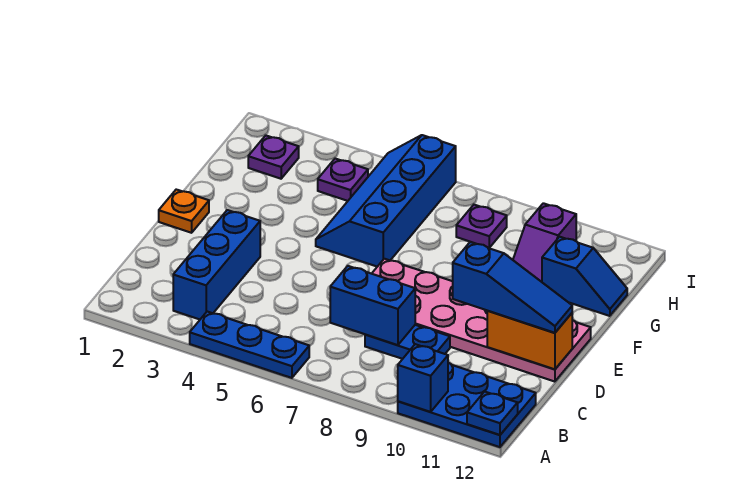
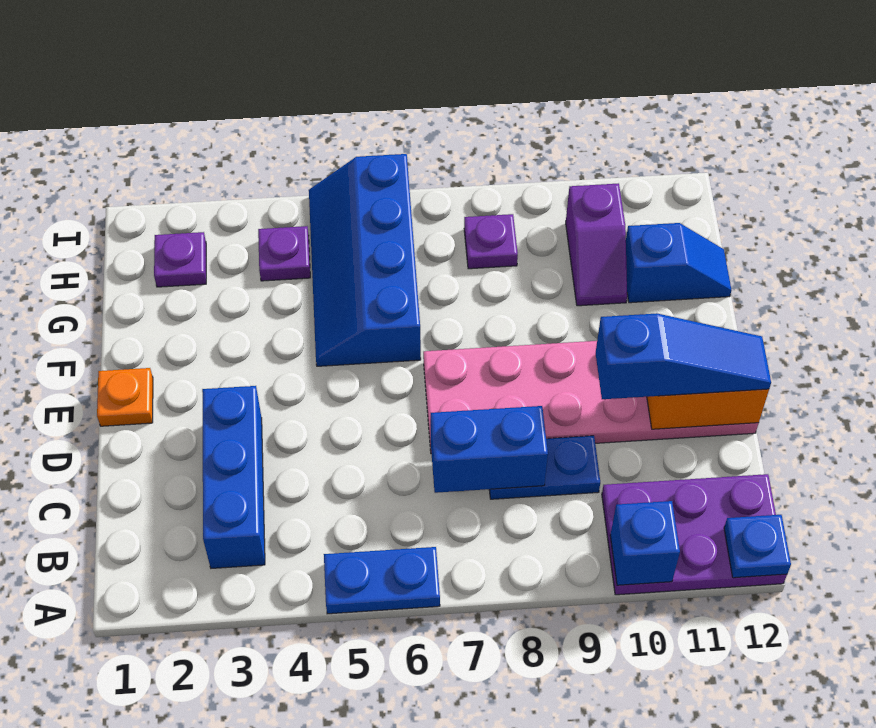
blue plate A4:A6 level 1 -> blue plate A5:A6 level 1
blue plate A10:B12 level 1 -> purple plate A10:B12 level 1

